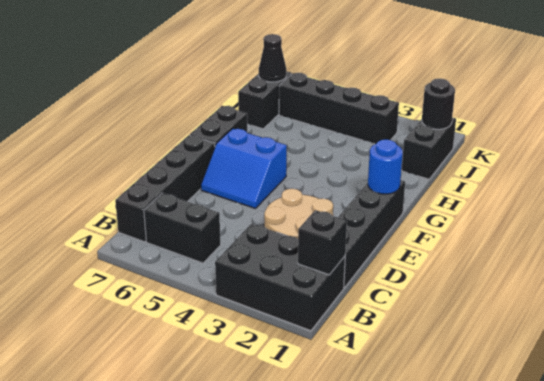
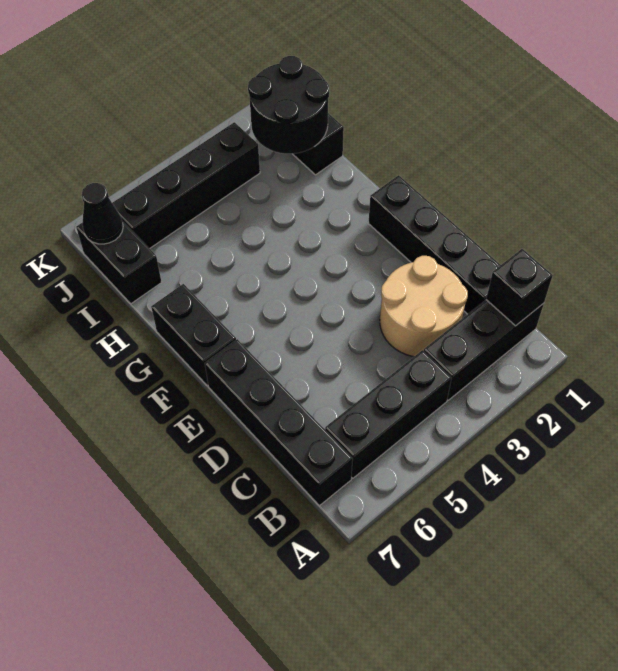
black brick A1:B3 level 1 -> black brick B1:B3 level 1
black brick B5:B6 level 1 -> black brick B4:B6 level 1
blue slope E5:F6 level 1 top F -> none
blue round brick F1 level 2 -> none
black round brick J1 level 2 -> black round brick I1:J2 level 2

